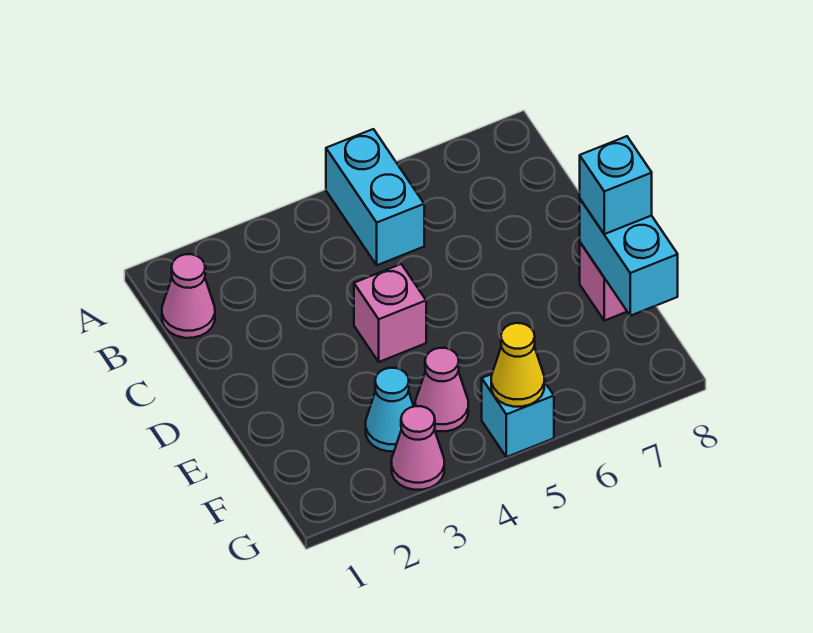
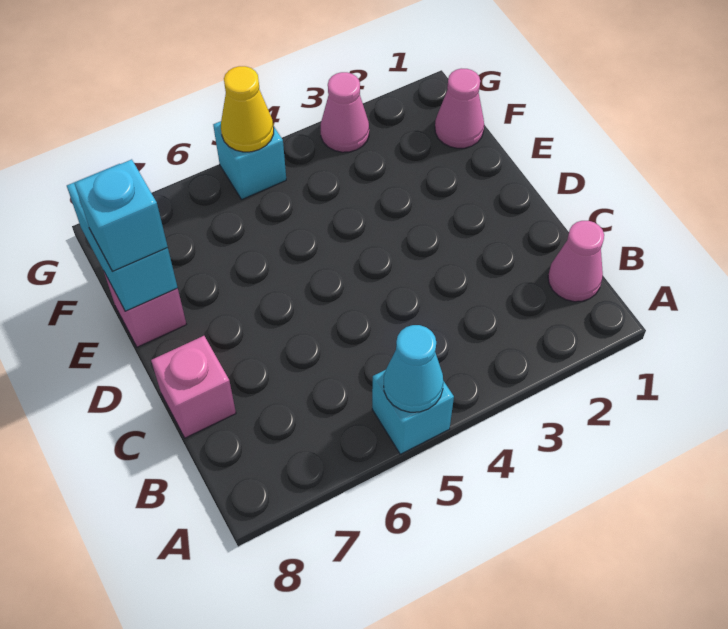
cyan brick A5:B5 level 1 -> cyan brick A5 level 1
pink brick D4 level 1 -> pink brick C8 level 1
cyan cone F3 level 1 -> cyan cone A5 level 2
pink cone F4 level 1 -> pink cone F1 level 1

